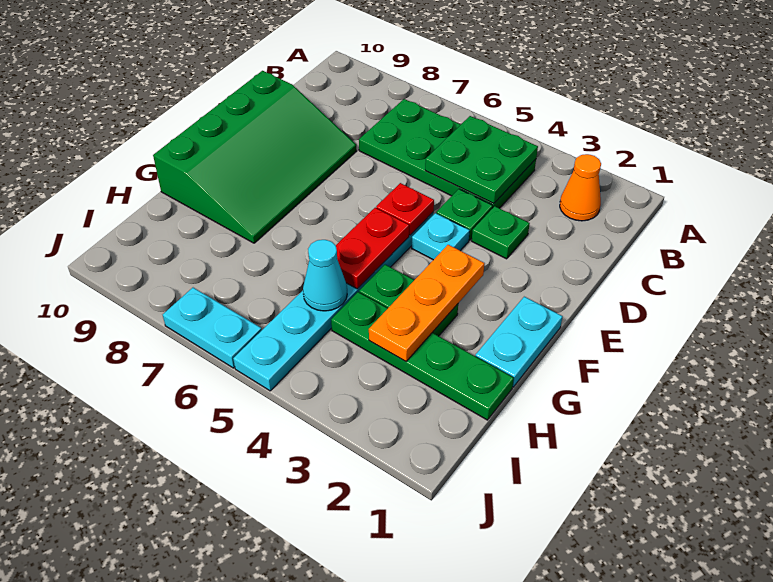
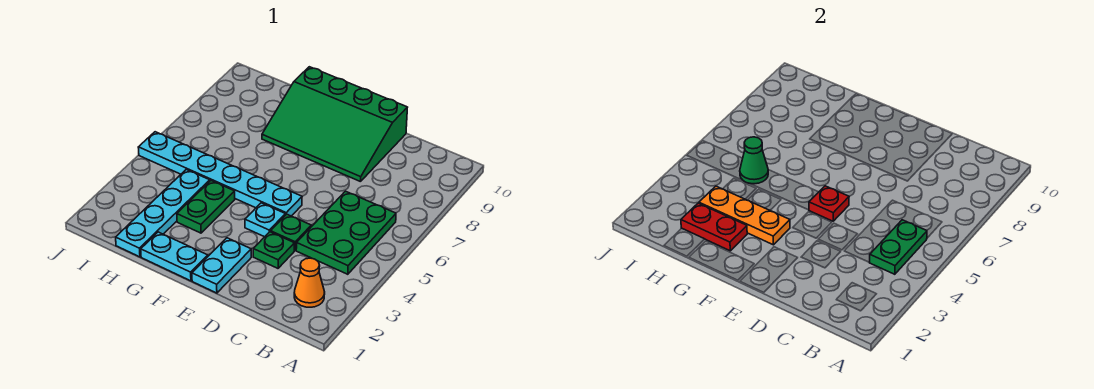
green plate B4:C7 level 1 -> green plate B4:C6 level 1
green plate B4:C5 level 2 -> green plate B4:B5 level 2
red plate F5:G5 level 2 -> red plate G2:H2 level 2
green plate H1:H4 level 1 -> cyan plate H1:H4 level 1
cyan cone H5 level 2 -> green cone H5 level 2
cyan plate J6:J7 level 1 -> cyan plate E1:E2 level 1

